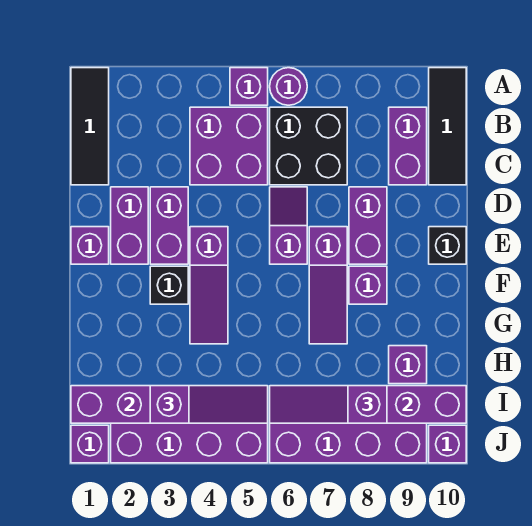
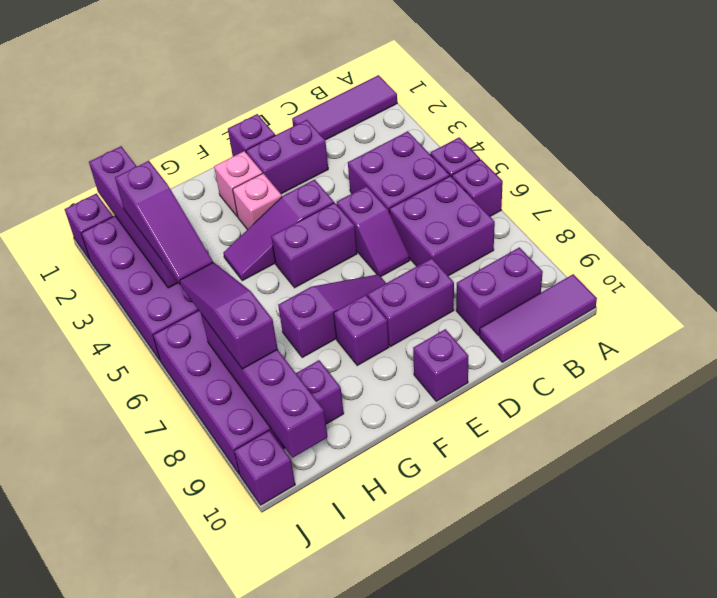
black tile A1:C1 level 1 -> purple tile A1:C1 level 1
purple round brick A6 level 1 -> purple brick A6 level 1
black tile A10:C10 level 1 -> purple tile A10:C10 level 1
black brick B6:C7 level 1 -> purple brick B6:C7 level 1
purple brick D3:E3 level 1 -> purple brick E5:F5 level 1
purple slope D6:E6 level 1 top E -> purple slope D5:D6 level 1 top 5
purple slope E7:G7 level 1 top E -> purple slope E7:G7 level 1 top G
black brick E10 level 1 -> purple brick E10 level 1
none -> pink brick F2 level 1
black brick F3 level 1 -> pink brick F3 level 1

